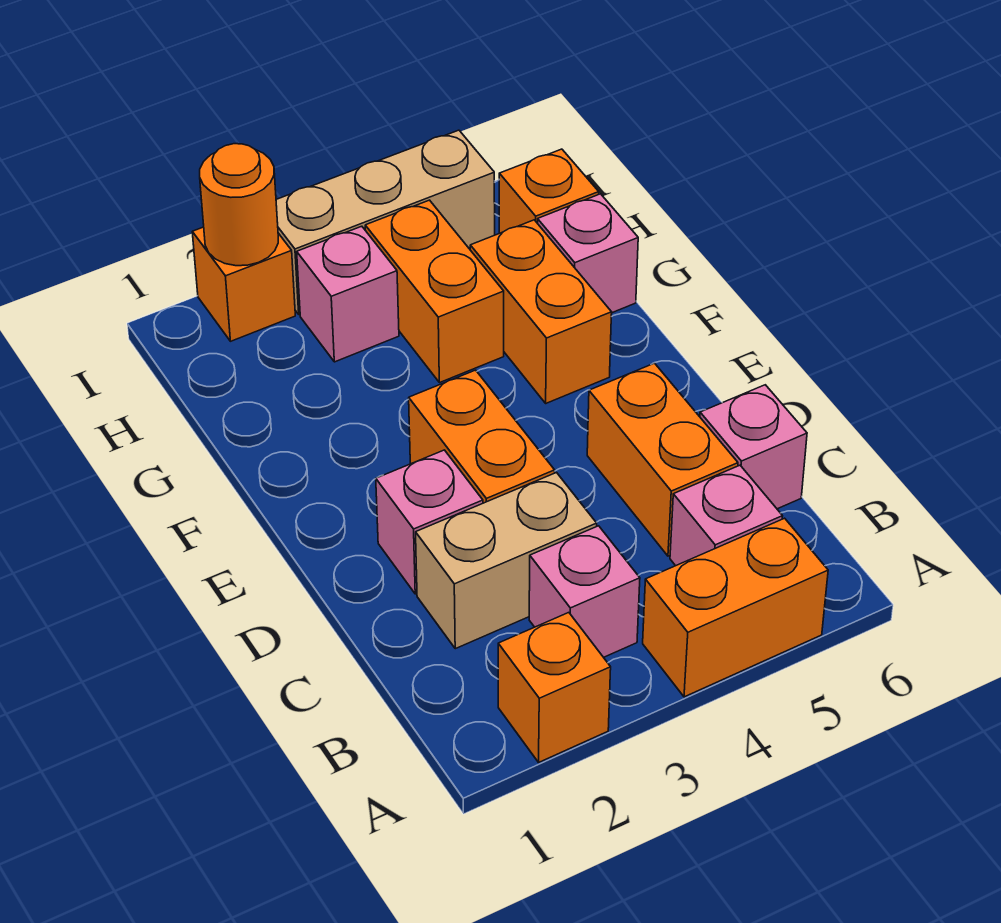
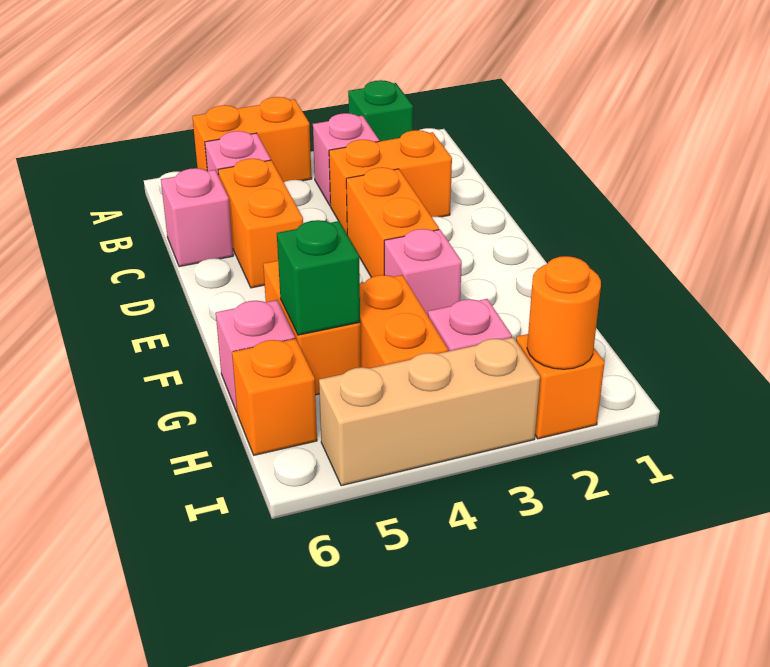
orange brick A2 level 1 -> green brick A2 level 1
tan brick C2:C3 level 1 -> orange brick C2:C3 level 1
pink brick D2 level 1 -> pink brick F3 level 1
none -> green brick G5 level 2

